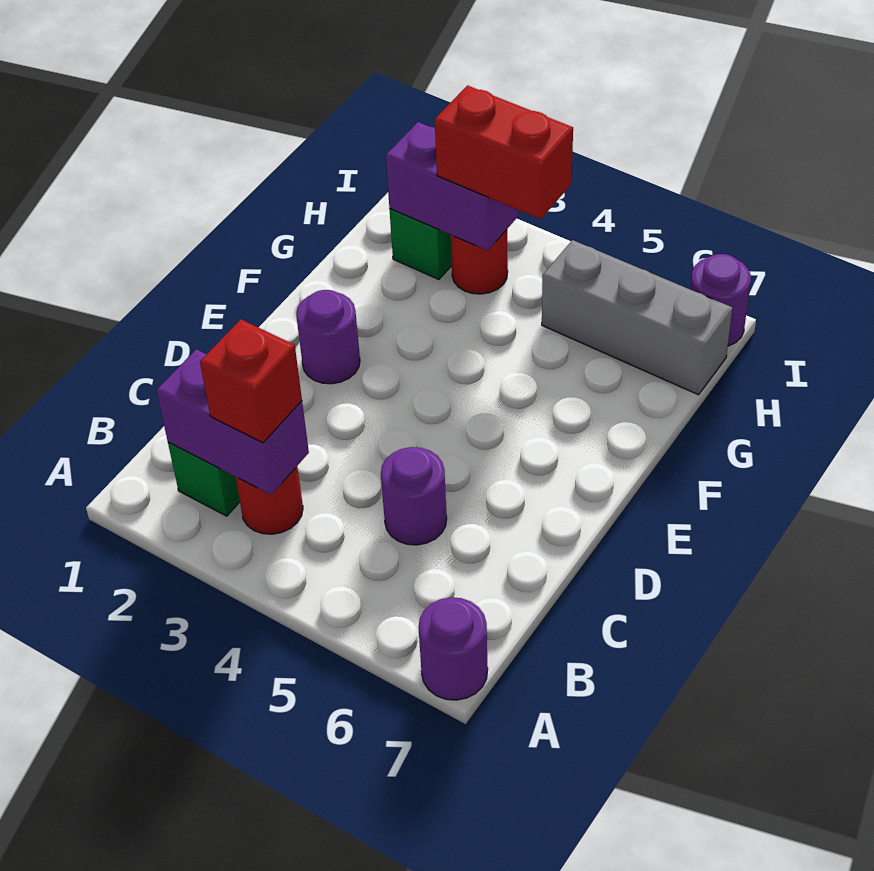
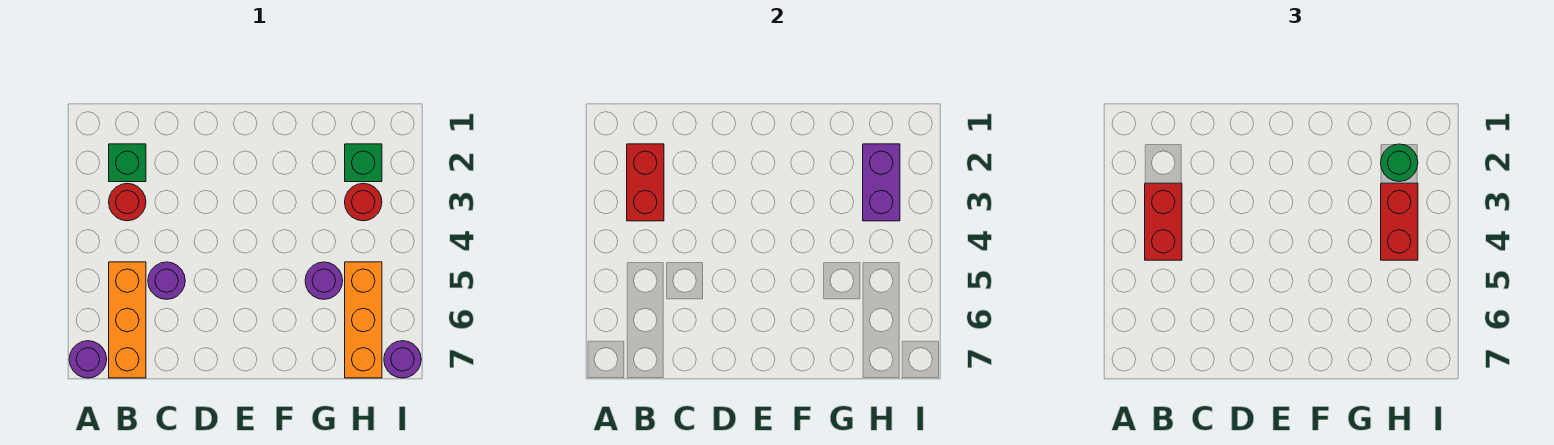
purple brick B2:B3 level 2 -> red brick B2:B3 level 2
red brick B3 level 3 -> red brick B3:B4 level 3
none -> orange brick B5:B7 level 1
purple round brick E2 level 1 -> purple round brick G5 level 1
none -> green round brick H2 level 3
grey brick H5:H7 level 1 -> orange brick H5:H7 level 1

